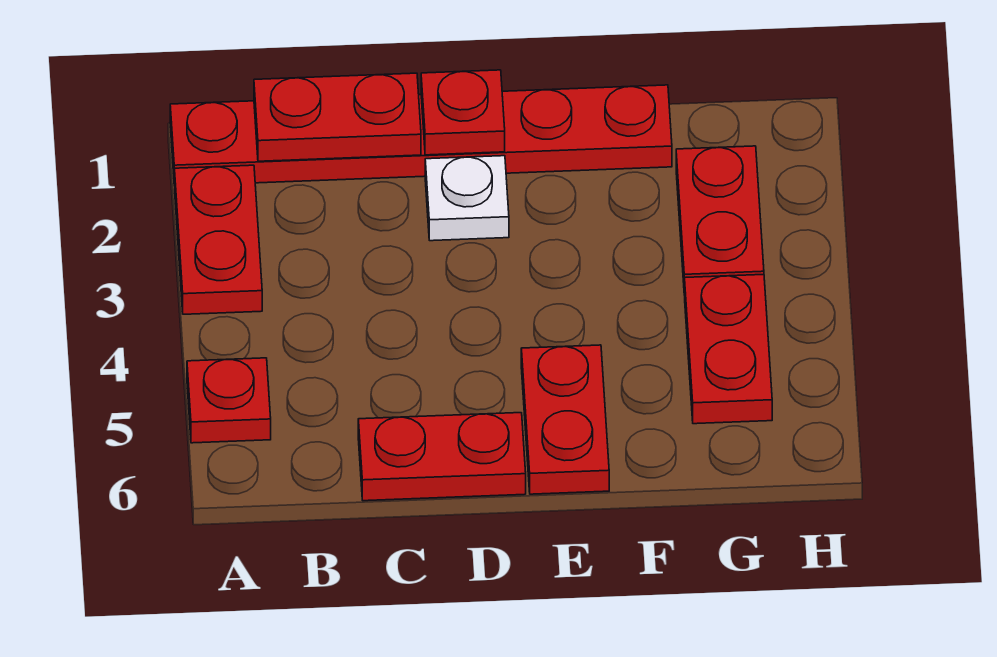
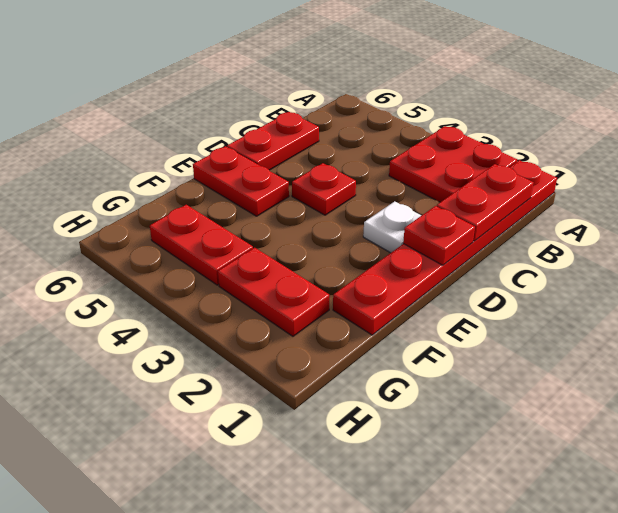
red plate A2:A3 level 1 -> red plate A2:B3 level 1
red plate A5 level 1 -> red plate D4 level 1

